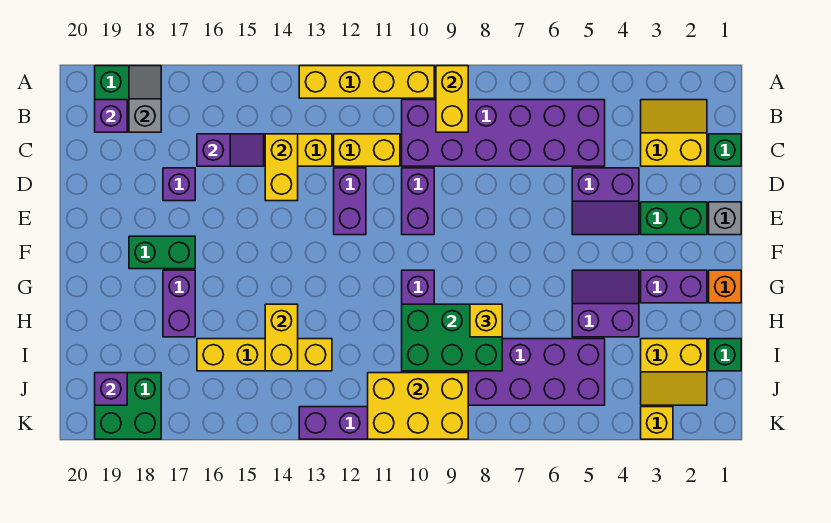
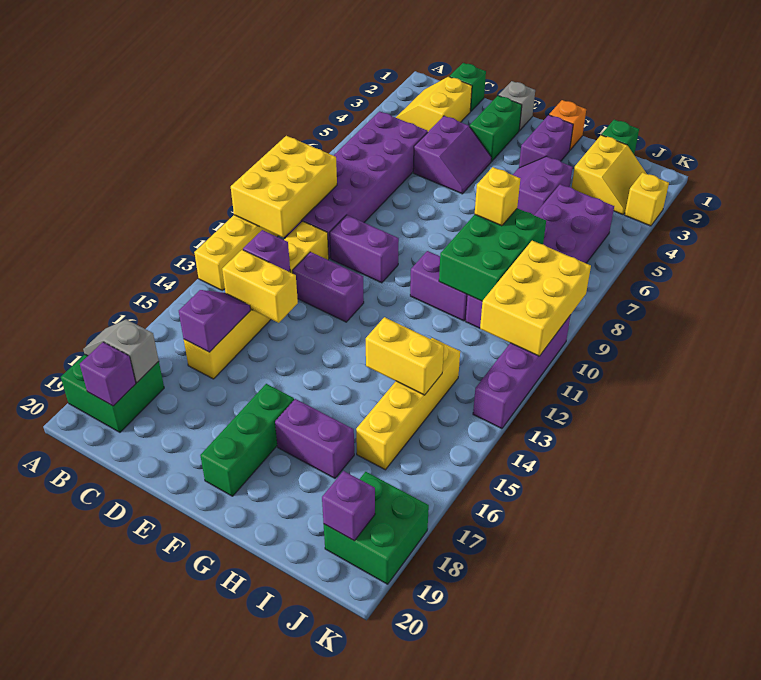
yellow brick A9:B9 level 2 -> yellow brick A9:B11 level 2
purple brick D17 level 1 -> purple brick C13 level 2
green brick F17:F18 level 1 -> green brick F17:F19 level 1

